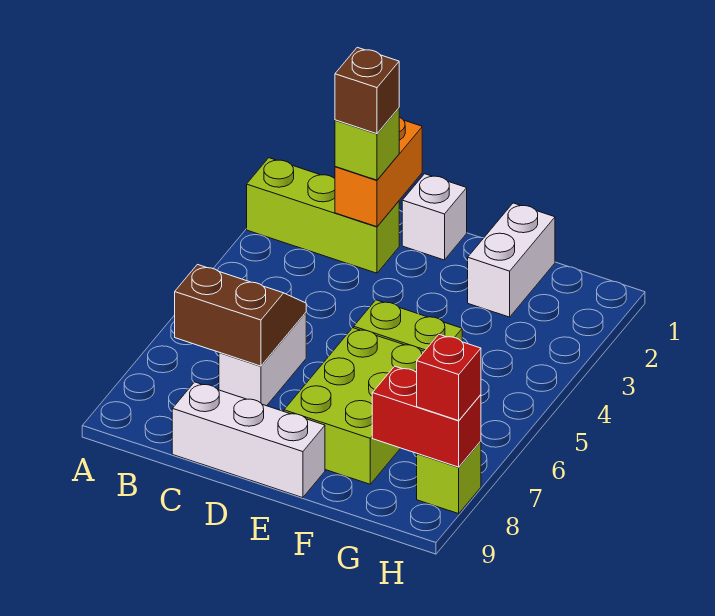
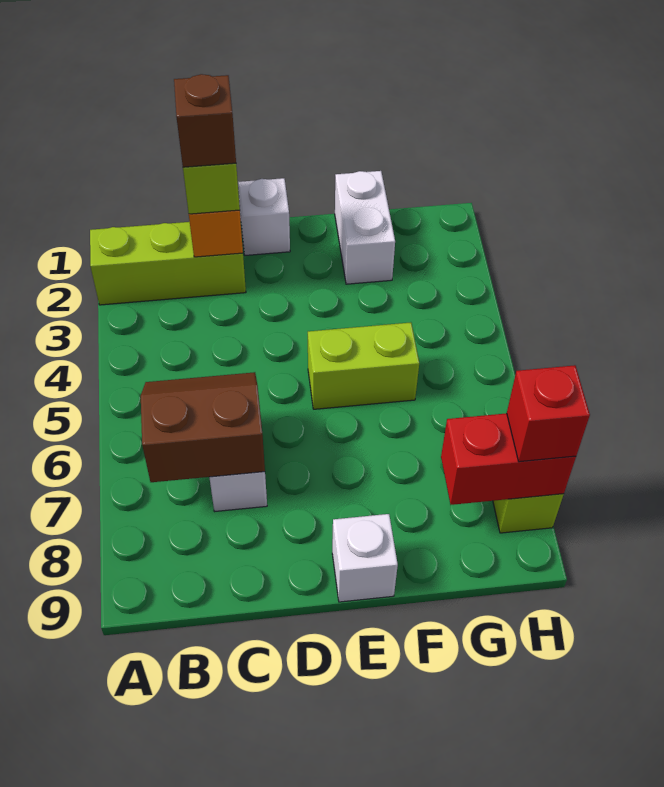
white brick C9:E9 level 1 -> white brick E9 level 1
lime brick E6:F8 level 1 -> none

